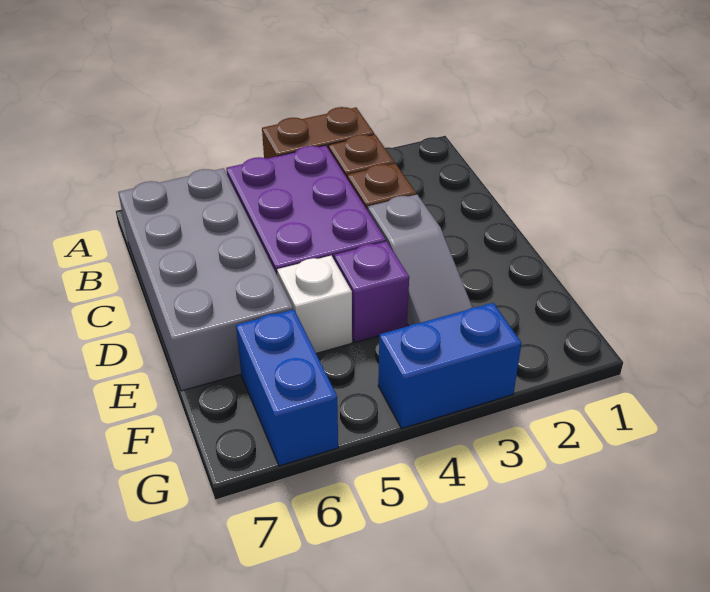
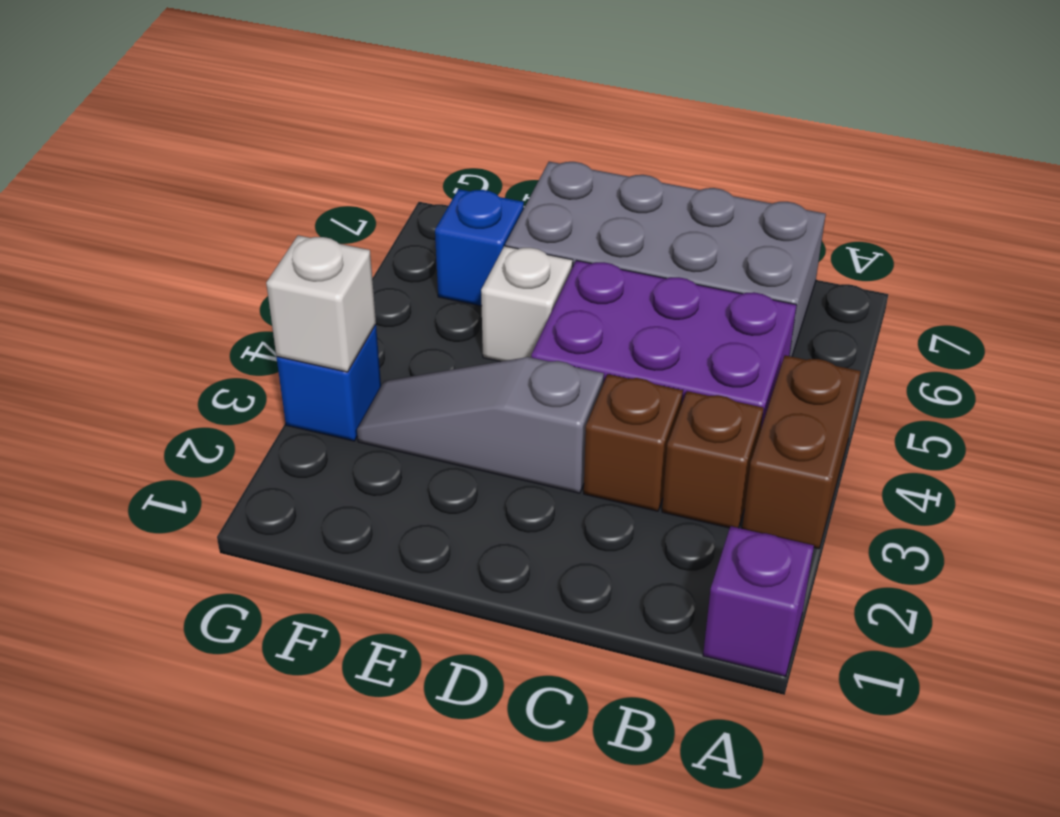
purple brick E4 level 1 -> purple brick A1 level 1
blue brick F6:G6 level 1 -> blue brick F6 level 1
blue brick G3:G4 level 1 -> blue brick G3 level 1
none -> white brick G3 level 2

